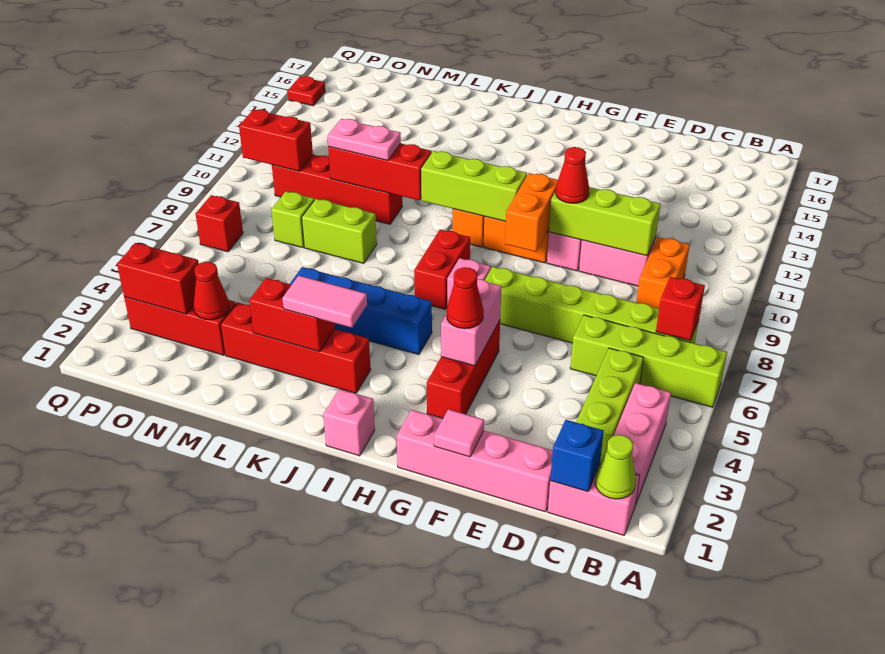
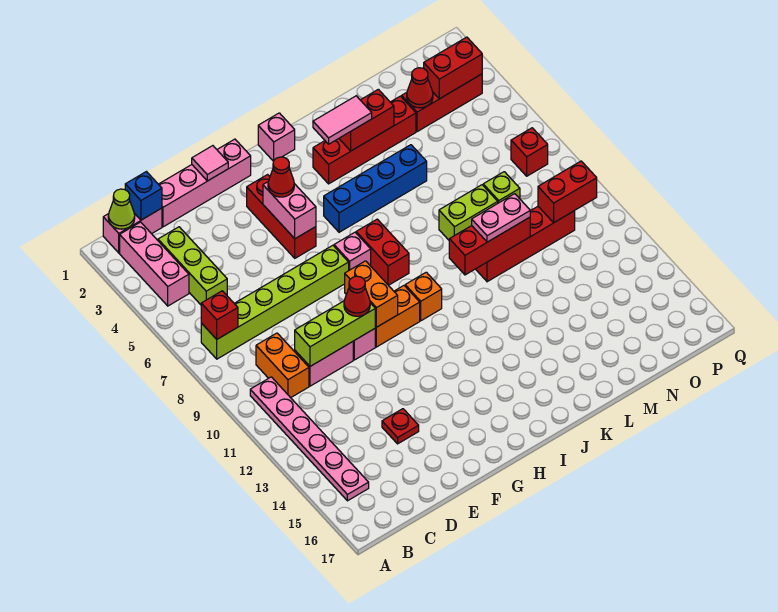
lime brick A6:D6 level 1 -> none
none -> pink plate B10:B15 level 1
lime brick H10:J10 level 2 -> none
red plate Q15 level 1 -> red plate E14 level 1

